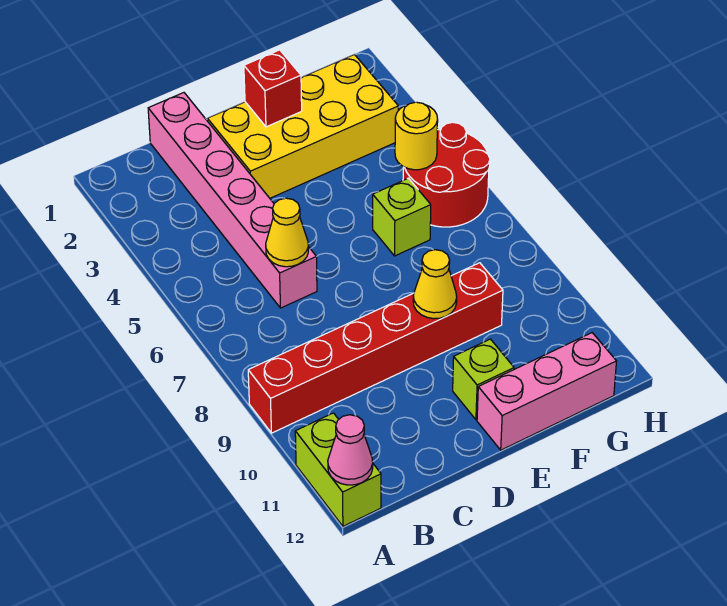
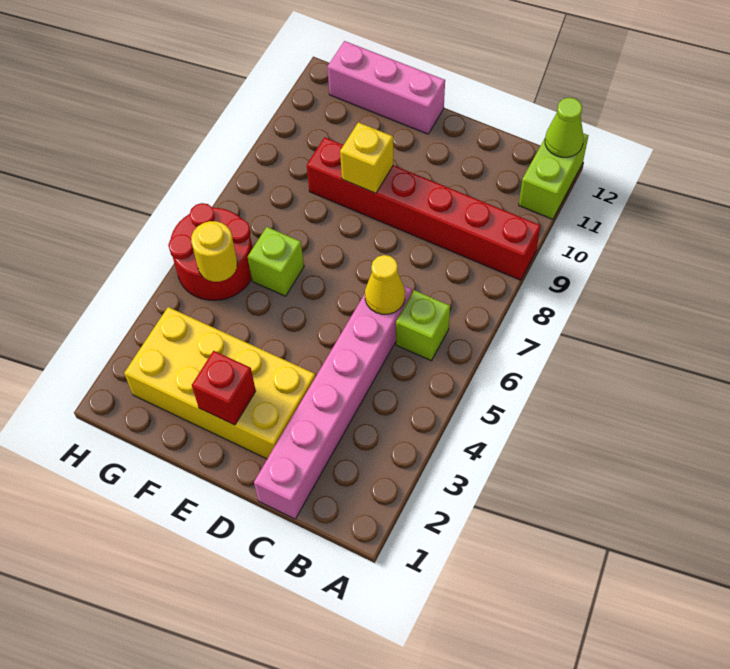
pink cone A12 level 2 -> lime cone A12 level 2
yellow cone E9 level 2 -> yellow brick E9 level 2
lime brick E11 level 1 -> lime brick B6 level 1

